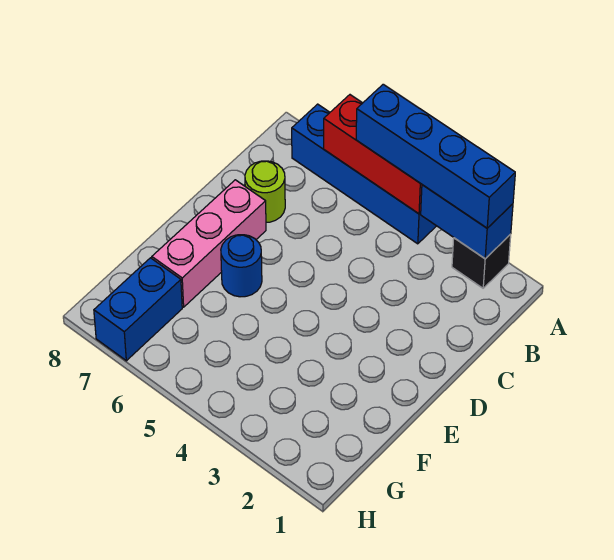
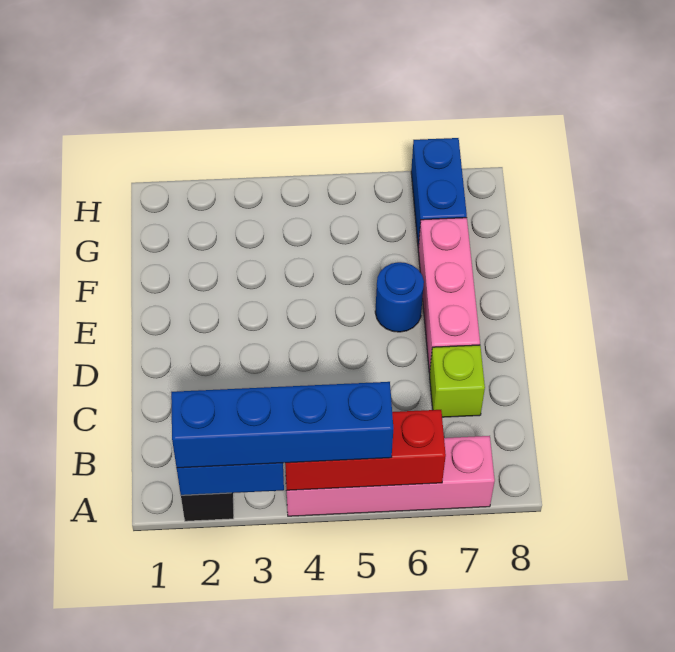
blue brick A4:A7 level 1 -> pink brick A4:A7 level 1
lime round brick C7 level 1 -> lime brick C7 level 1

